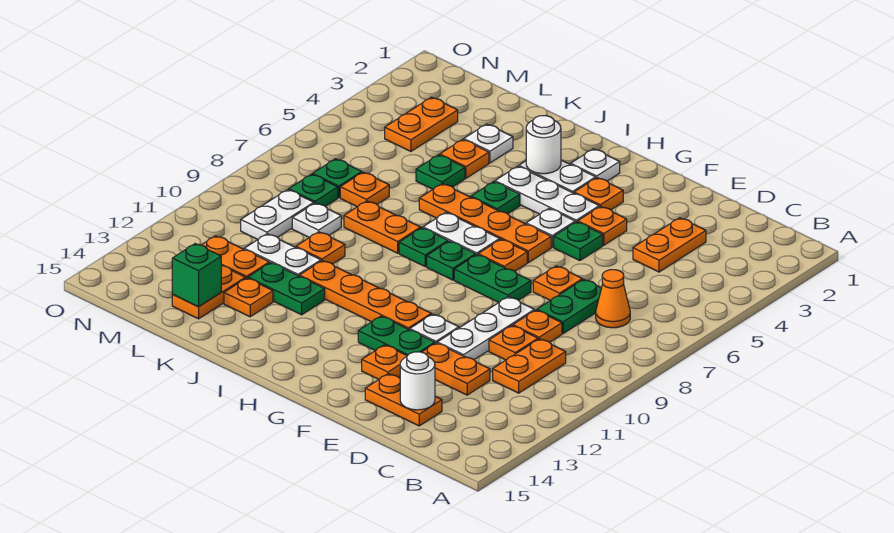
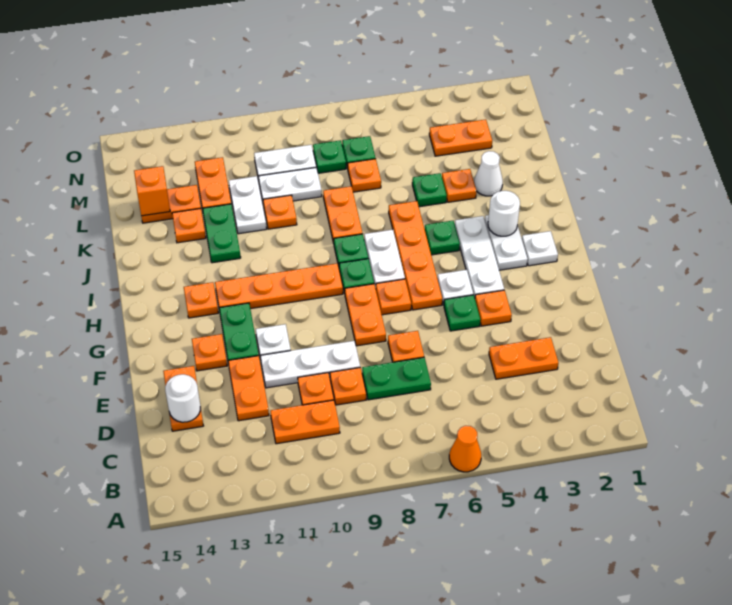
orange cone C7 level 1 -> orange cone A6 level 1
green plate F8:G8 level 1 -> orange plate F8:G8 level 1
orange plate G3 level 1 -> orange plate H13 level 1
orange plate G11:J11 level 1 -> orange plate H9:H12 level 1
white plate K3 level 1 -> white cone K3 level 1
white plate L9 level 1 -> white plate L9:L10 level 1
green brick L14 level 2 -> orange brick L14 level 2

